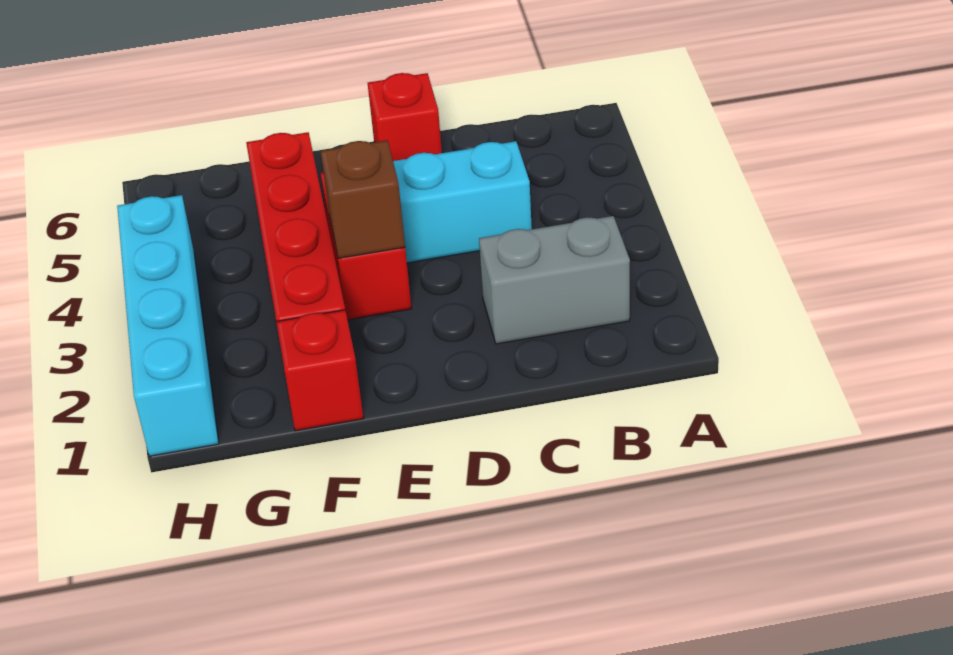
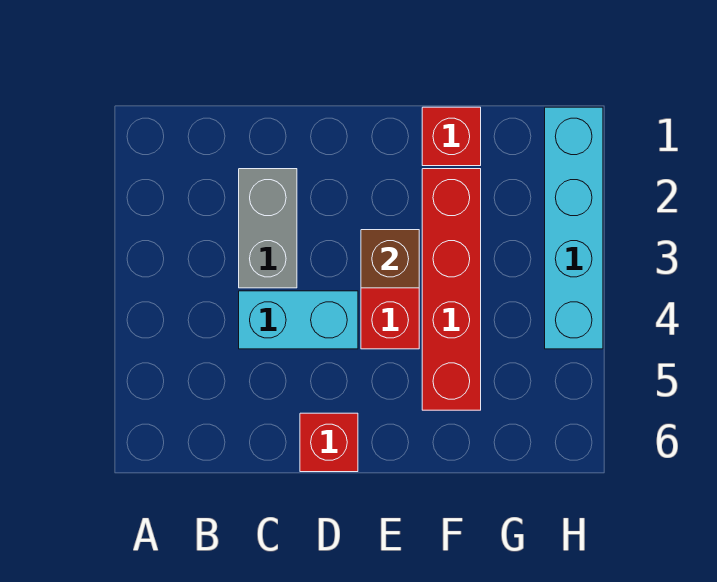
grey brick B2:C2 level 1 -> grey brick C2:C3 level 1

